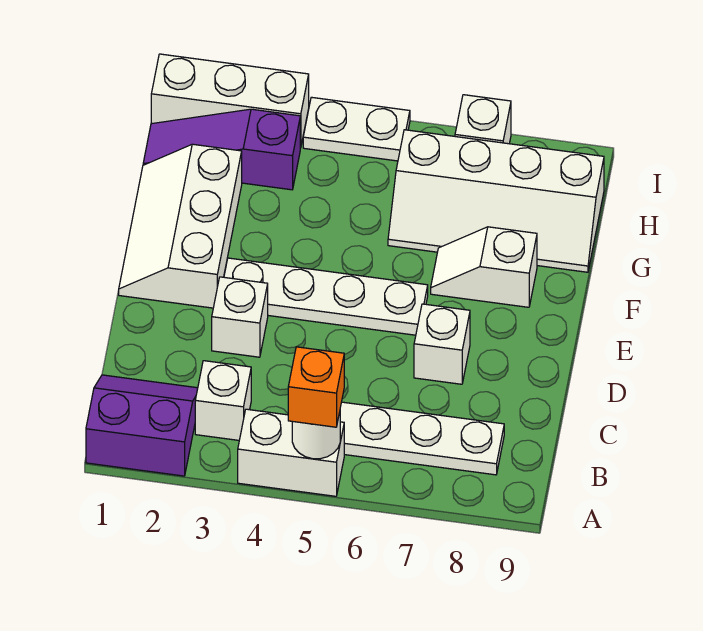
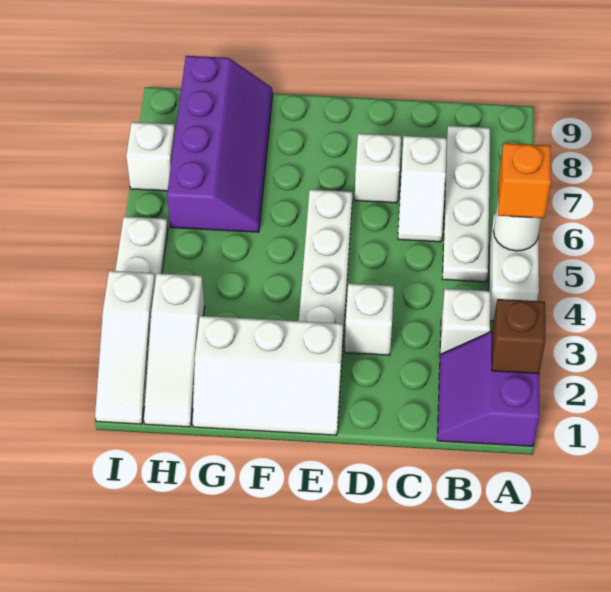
none -> brown brick A2 level 2
white slope F7:F8 level 1 top 8 -> white slope C6:C7 level 1 top 7
white slope G6:H9 level 1 top H -> purple slope G6:H9 level 1 top H
purple slope H1:H3 level 1 top 3 -> white slope H1:H3 level 1 top 3
white brick I1:I3 level 1 -> white slope I1:I3 level 1 top 3

